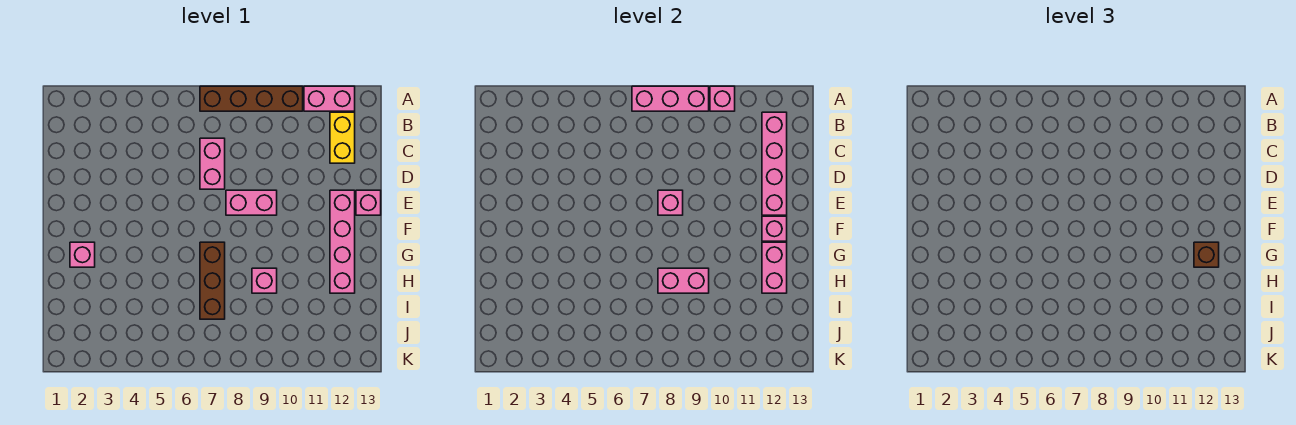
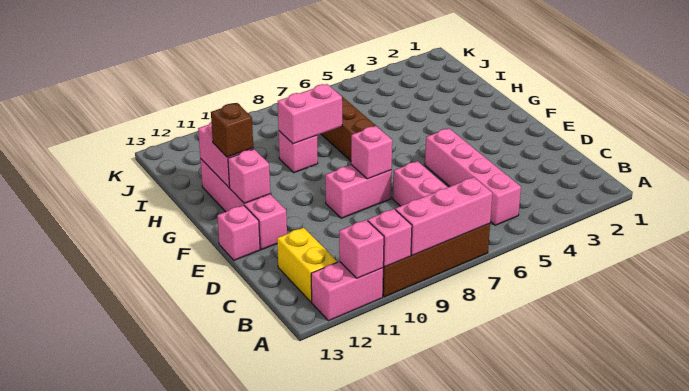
pink brick B12:E12 level 2 -> pink brick B5:E5 level 1
pink brick G2 level 1 -> pink brick A11 level 2

